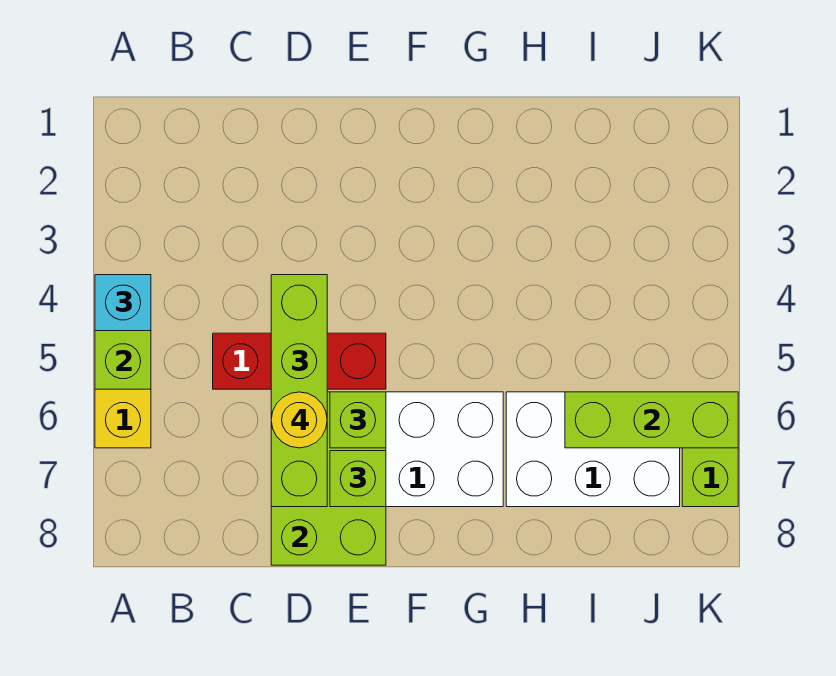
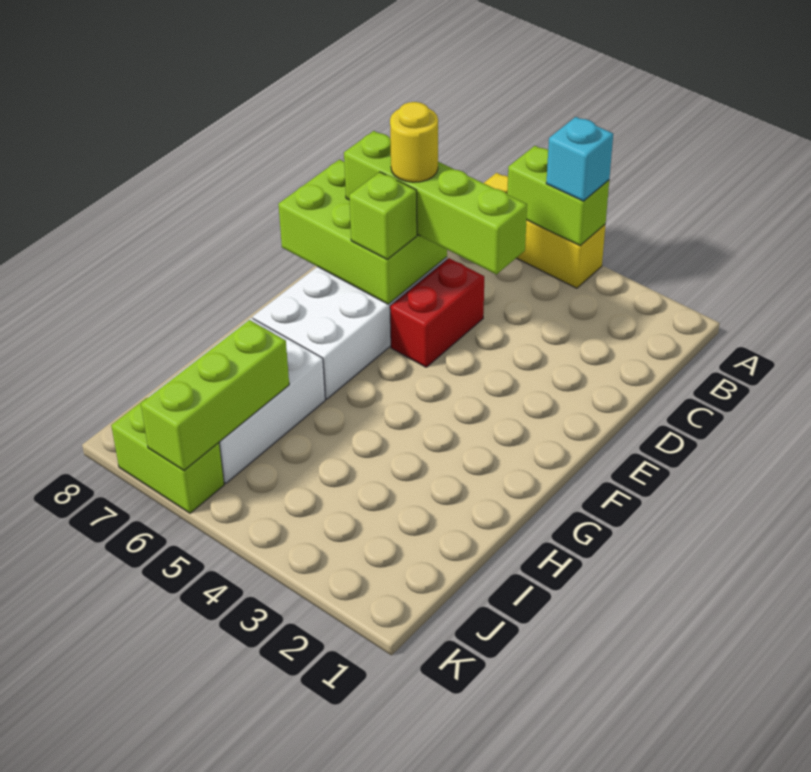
red brick C5:E5 level 1 -> red brick D5:E5 level 1
lime brick E7 level 3 -> none

